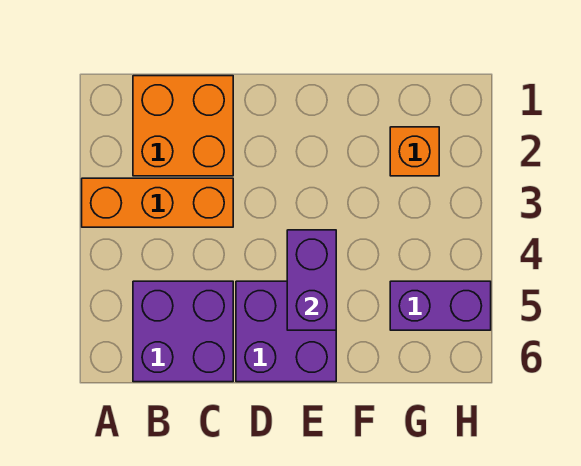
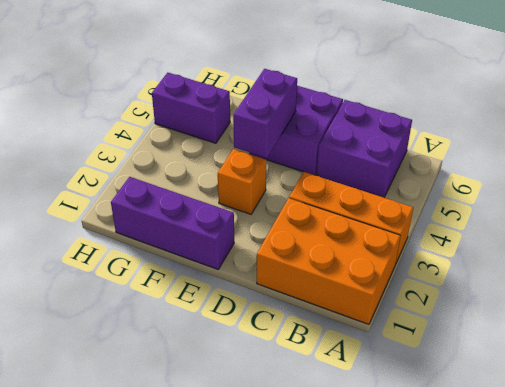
orange brick B1:C2 level 1 -> orange brick A1:C2 level 1
none -> purple brick E1:G1 level 1
orange brick G2 level 1 -> orange brick E3 level 1

